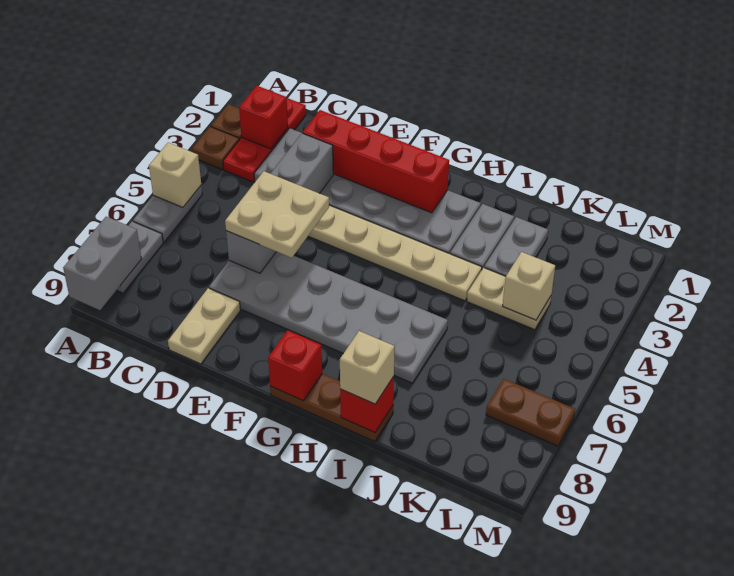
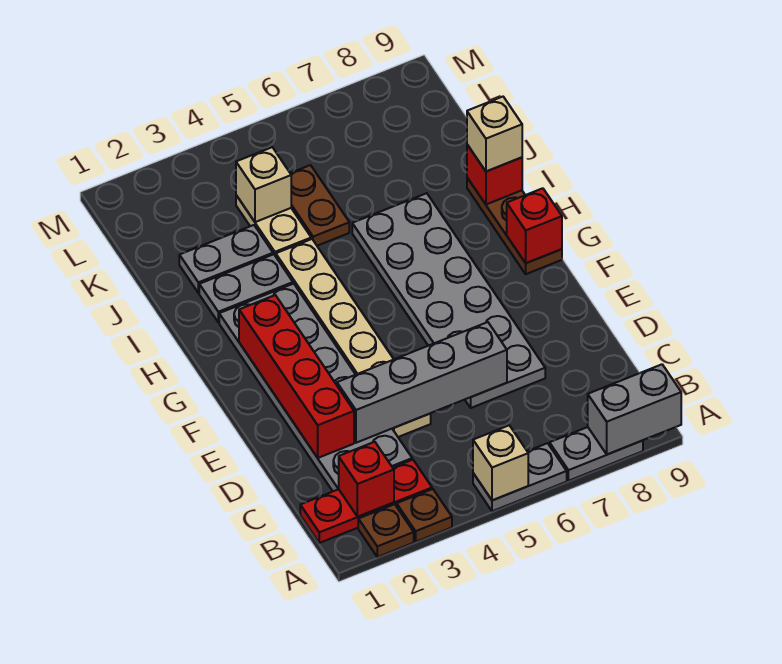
tan plate D5:E6 level 3 -> none
tan plate D8:D9 level 1 -> none
brown plate L7:M7 level 1 -> brown plate J5:K5 level 1

